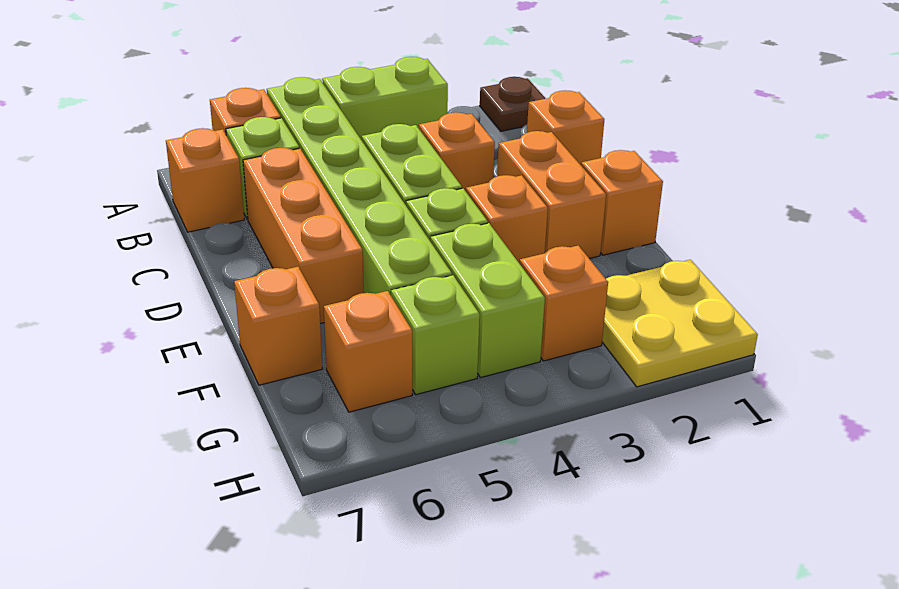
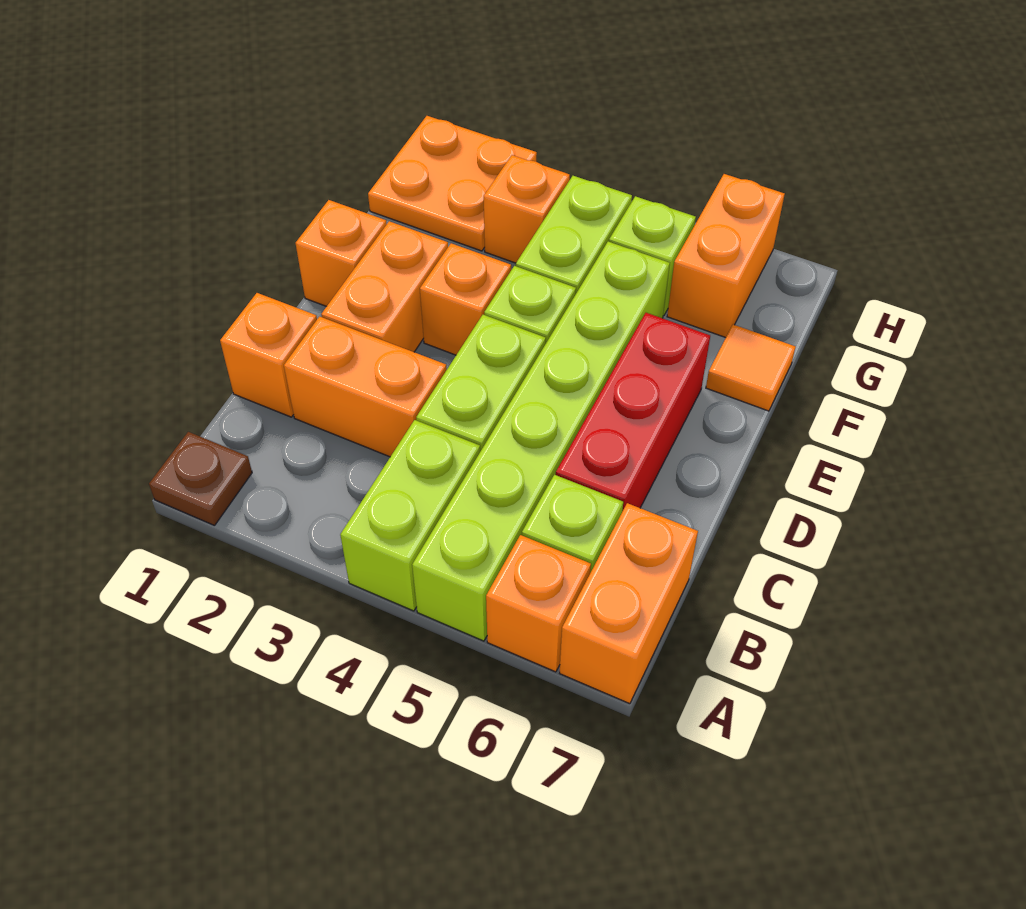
lime brick A3:A4 level 1 -> lime brick A4:B4 level 1
orange brick B7 level 1 -> orange brick A7:B7 level 1
orange brick C3 level 1 -> orange brick C2:C3 level 1
orange brick C6:E6 level 1 -> red brick C6:E6 level 1
orange brick F7 level 1 -> orange tile F7 level 1
yellow plate G1:H2 level 1 -> orange plate G1:H2 level 1
orange brick G6 level 1 -> orange brick G6:H6 level 1

